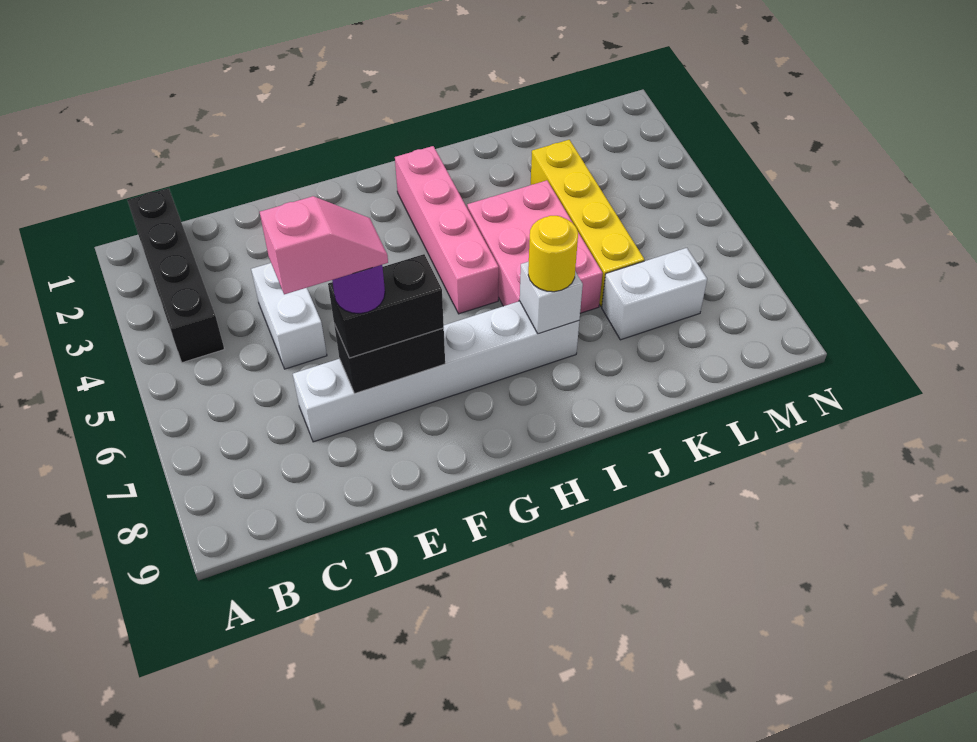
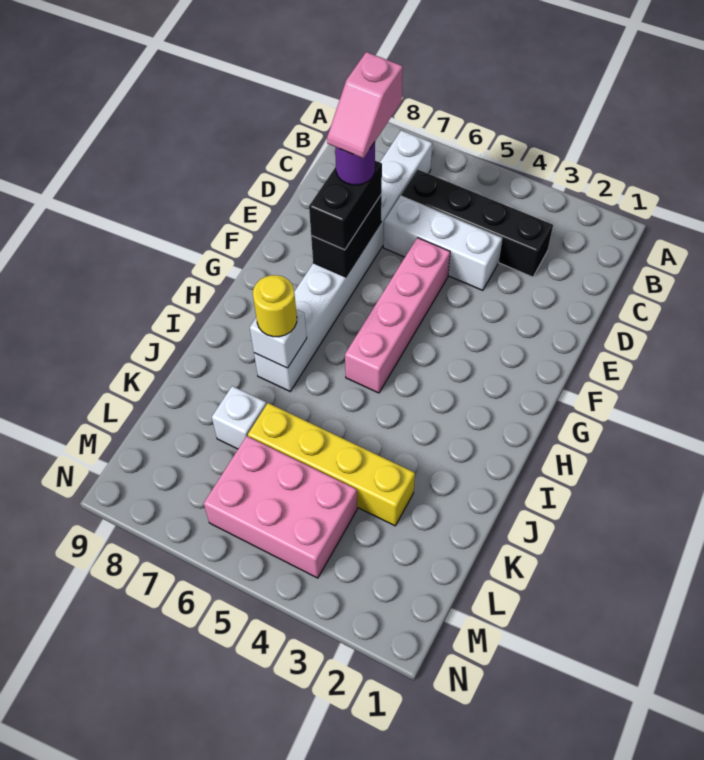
black brick B1:B4 level 1 -> black brick C3:C6 level 1
white brick D4:D5 level 1 -> white brick D4:D6 level 1
white brick D7:I7 level 1 -> white brick B7:I7 level 1
pink brick H2:H5 level 1 -> pink brick E5:H5 level 1
pink brick I4:J6 level 1 -> pink brick L4:M6 level 1
white brick K7:L7 level 1 -> white brick K7 level 1

